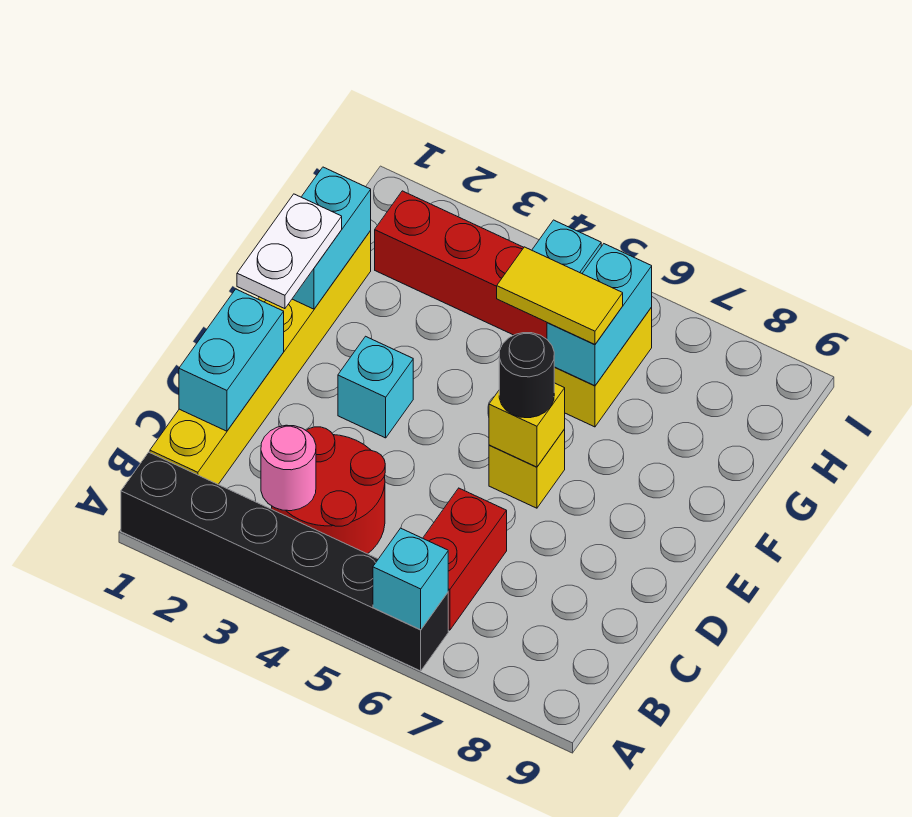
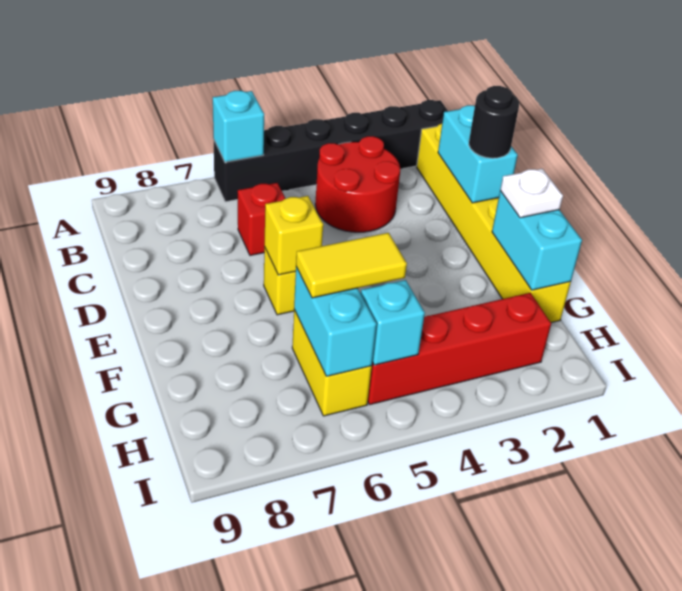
pink round brick B3 level 2 -> none
red brick B6:C6 level 1 -> red brick C6 level 1
white plate E1:F1 level 3 -> white plate F1 level 3
cyan brick E3 level 1 -> none
black round brick E6 level 3 -> black round brick D1 level 3

